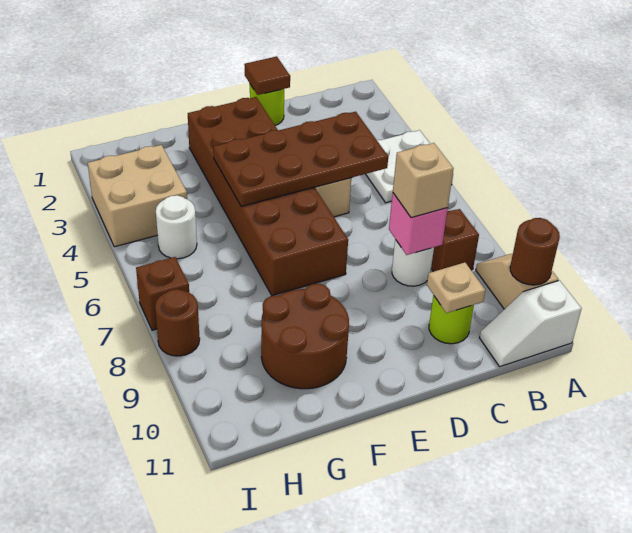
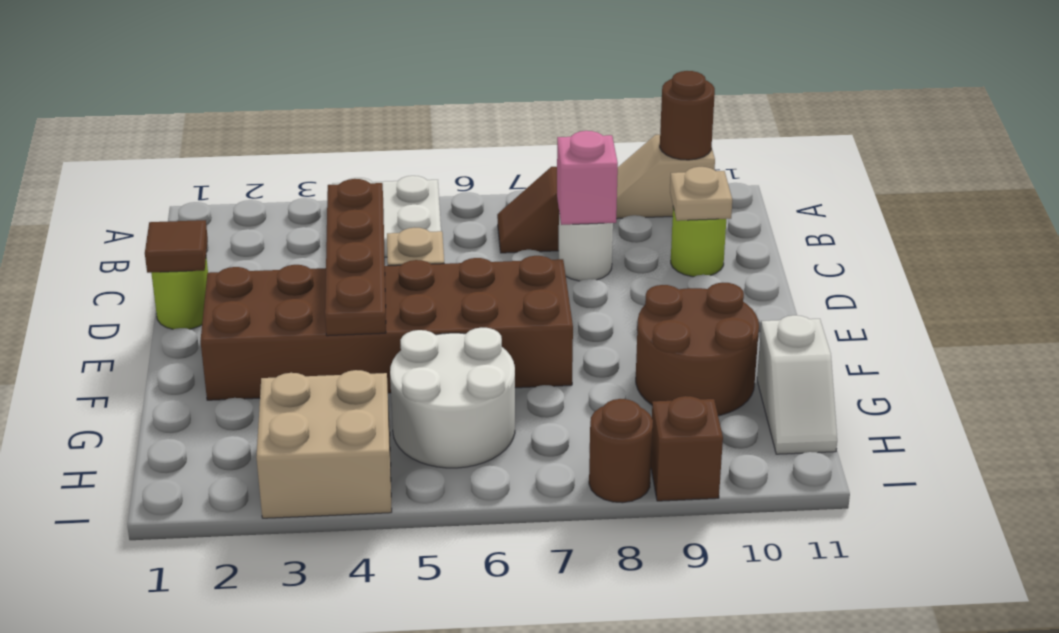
white slope A11:B11 level 1 top A -> white slope G11:H11 level 1 top G
brown plate C4:F5 level 2 -> brown plate C4:F4 level 2
tan brick C8 level 3 -> none
white round brick H5 level 1 -> white round brick G5:H6 level 1
brown brick I7 level 1 -> brown brick I9 level 1

